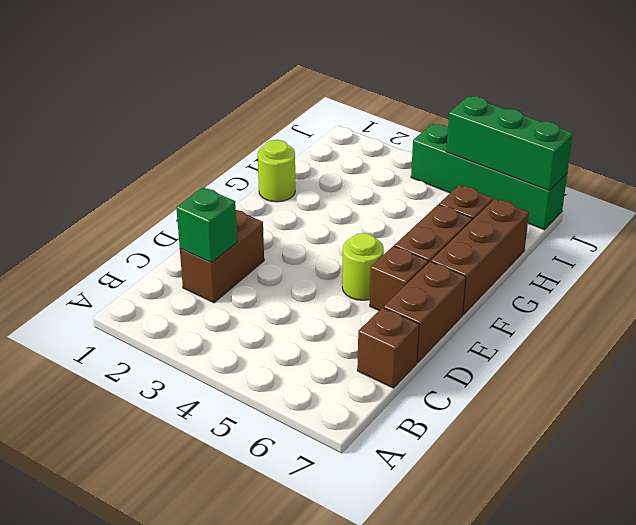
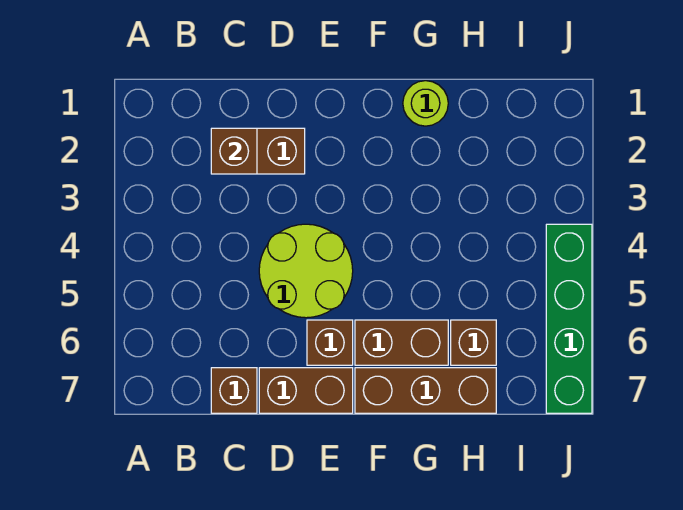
green brick C2 level 2 -> brown brick C2 level 2
lime round brick E5 level 1 -> lime round brick D4:E5 level 1
green brick J5:J7 level 2 -> none

